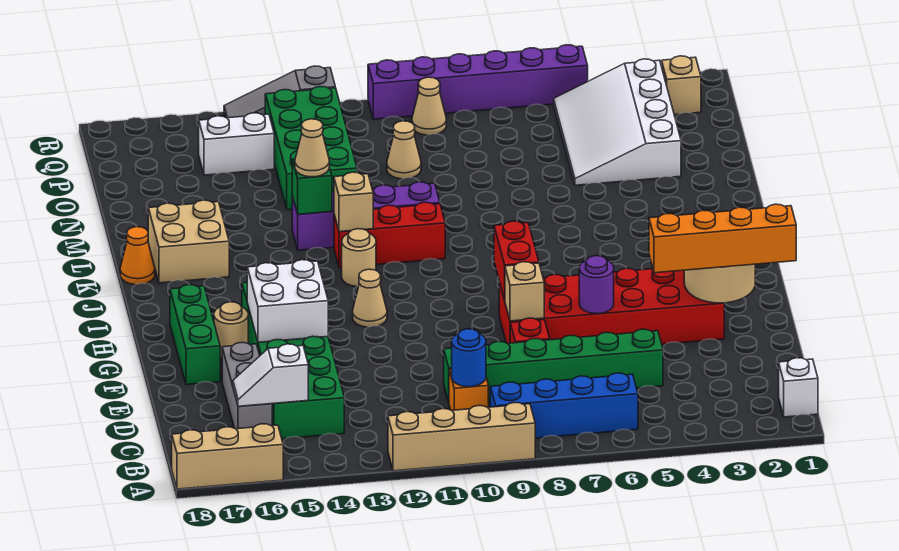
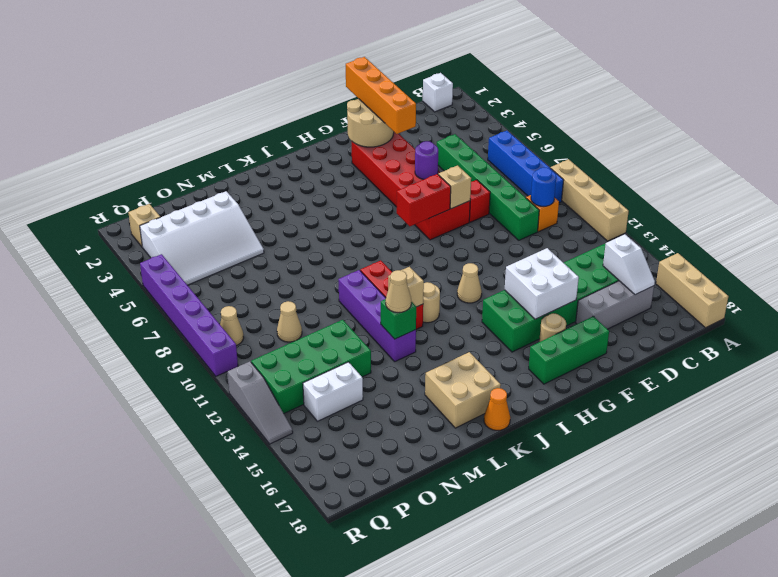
white brick P14:P15 level 1 -> white brick O14:P14 level 1

